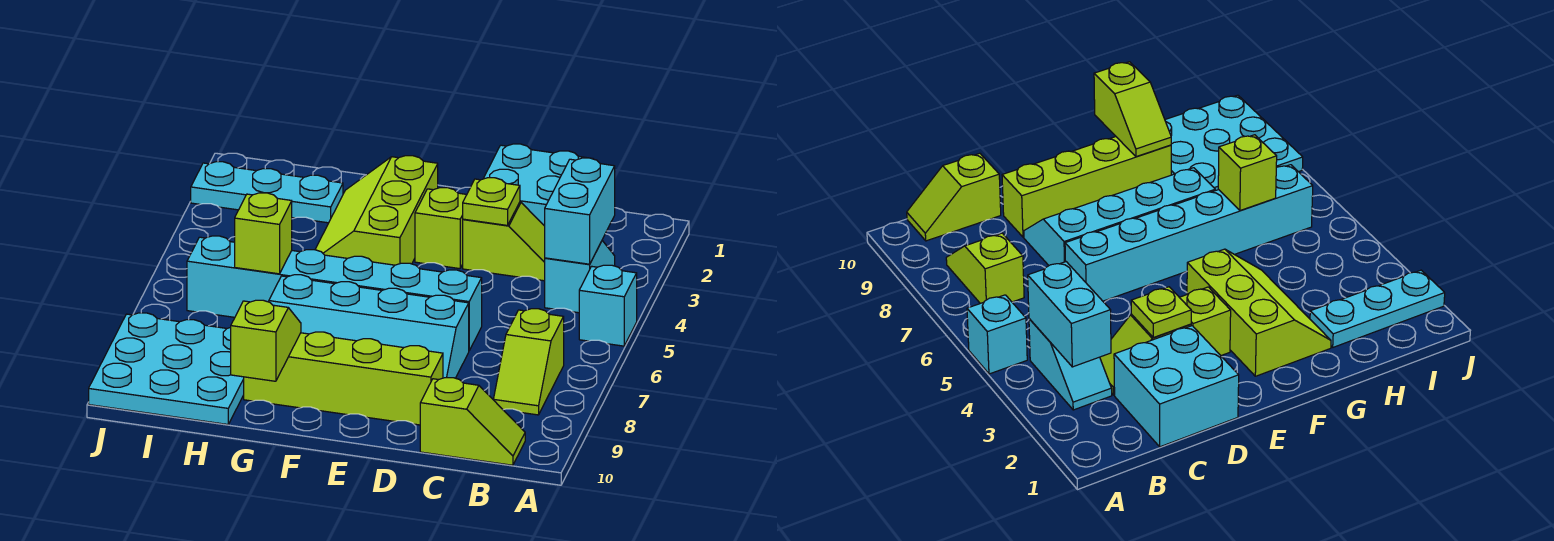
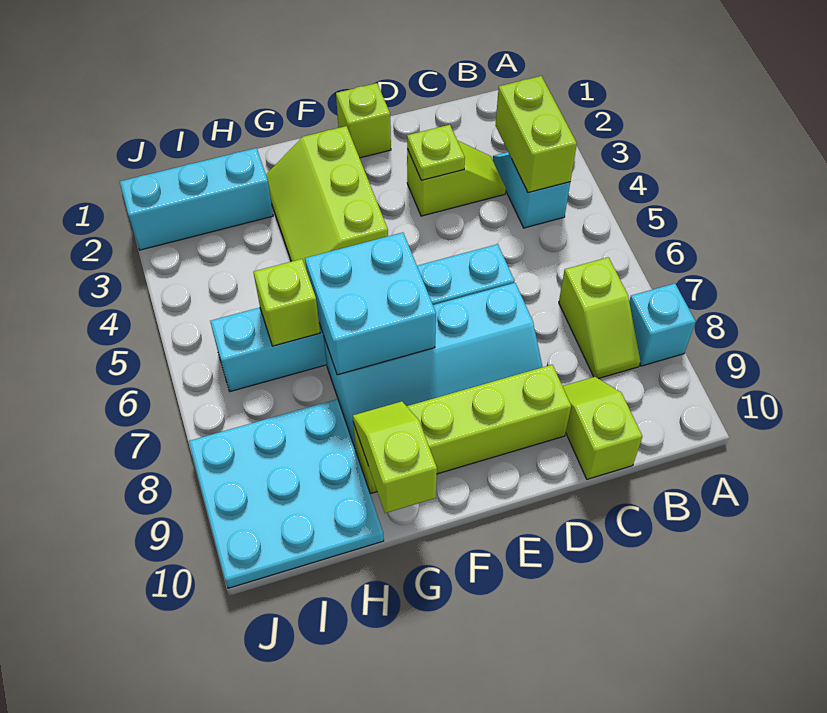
cyan brick A5 level 1 -> cyan brick A8 level 1
cyan brick B3:B4 level 2 -> lime brick B3:B4 level 2
lime slope B10:C10 level 1 top C -> lime slope C9:C10 level 1 top 10
cyan brick C1:D2 level 1 -> cyan brick F6:G7 level 2
lime brick E3 level 1 -> lime brick E1 level 1
cyan plate H2:J2 level 1 -> cyan brick H2:J2 level 1

